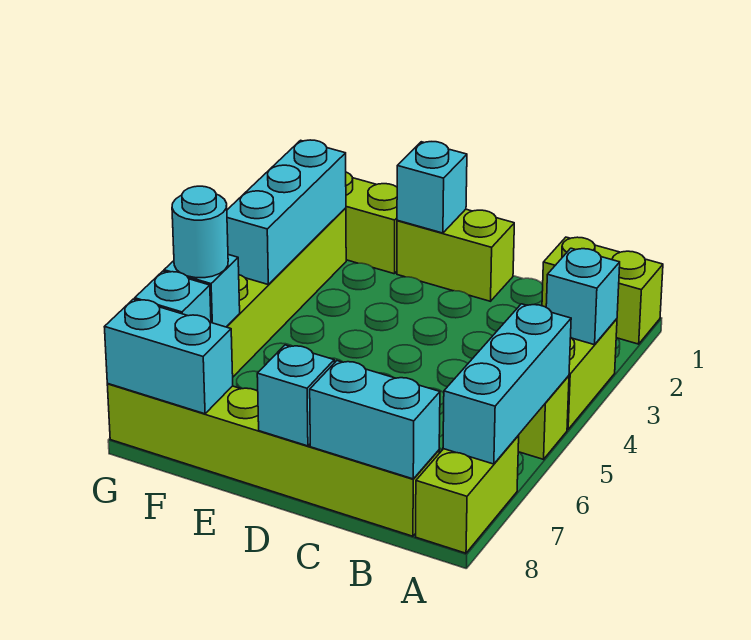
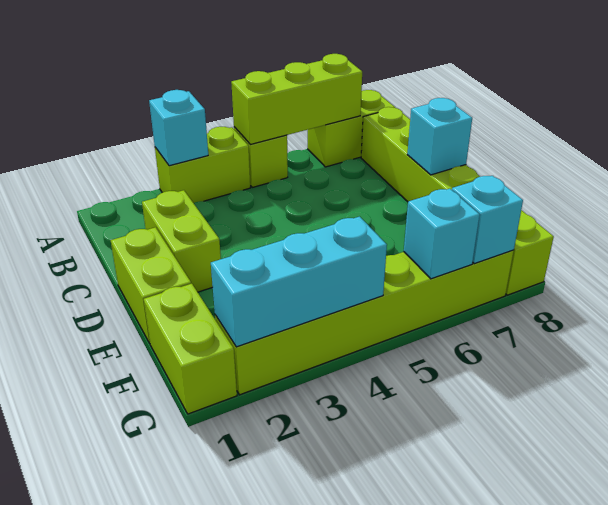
lime brick A1:B1 level 1 -> lime brick C2:D2 level 1
cyan brick A5:A7 level 2 -> lime brick A5:A7 level 2
cyan brick B8:C8 level 2 -> none
cyan brick E1 level 2 -> none
cyan brick F8:G8 level 2 -> none
cyan round brick G6 level 3 -> none

